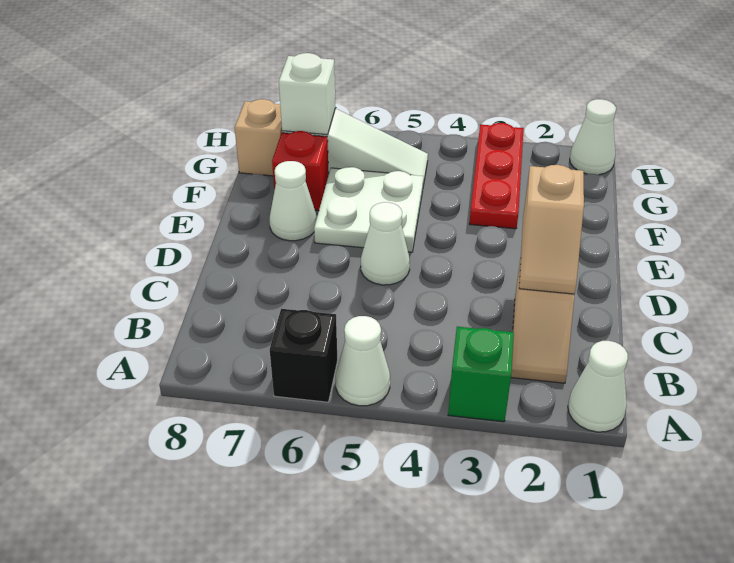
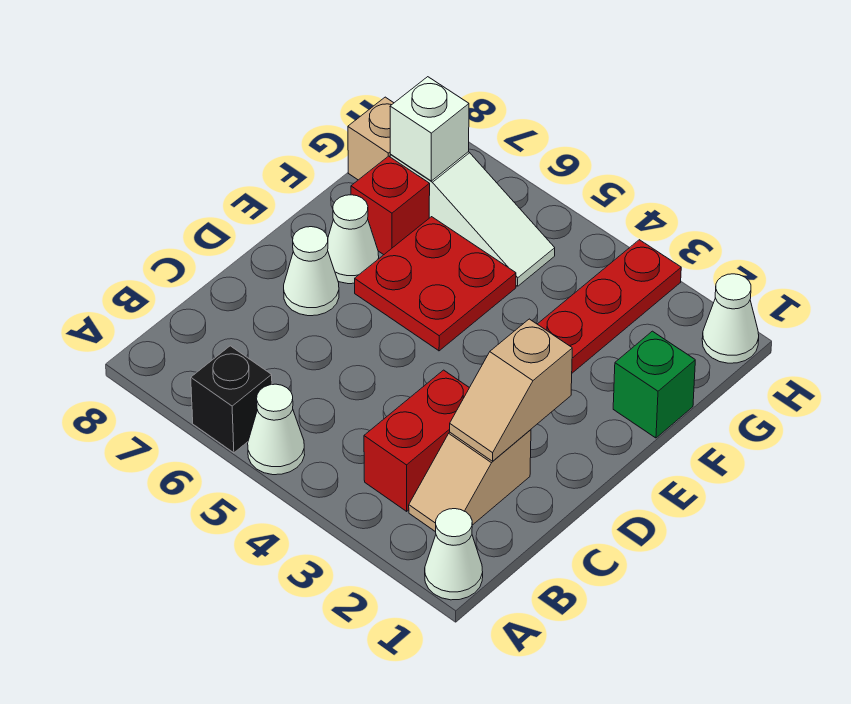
green brick A3 level 1 -> green brick F1 level 1
none -> red brick B3:C3 level 1
white cone D5 level 1 -> white cone D7 level 1
white plate E5:F6 level 1 -> red plate E5:F6 level 1

